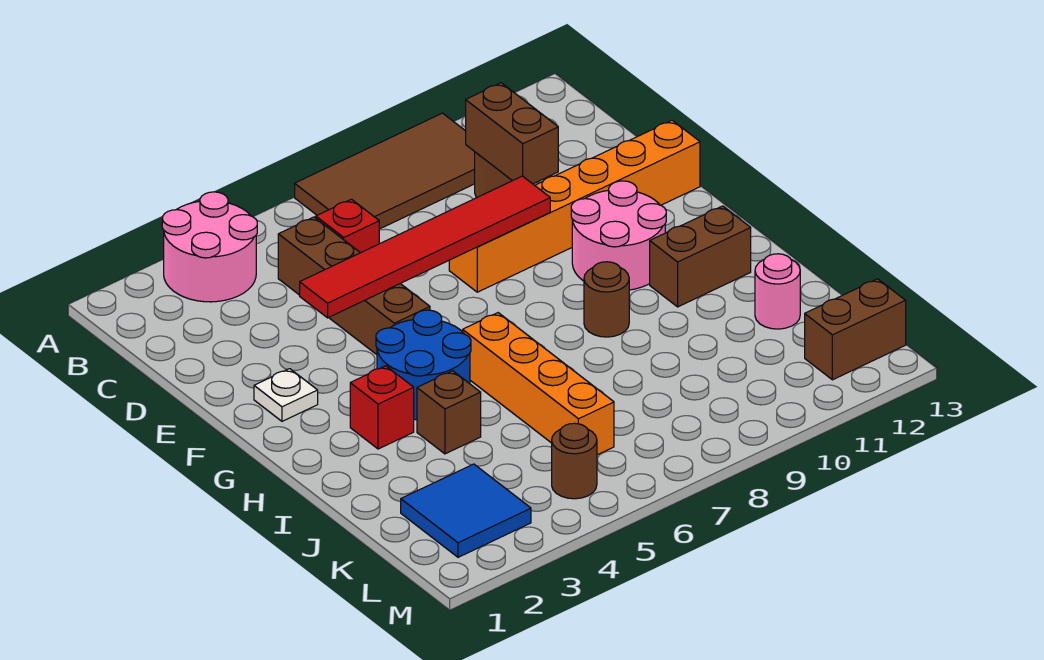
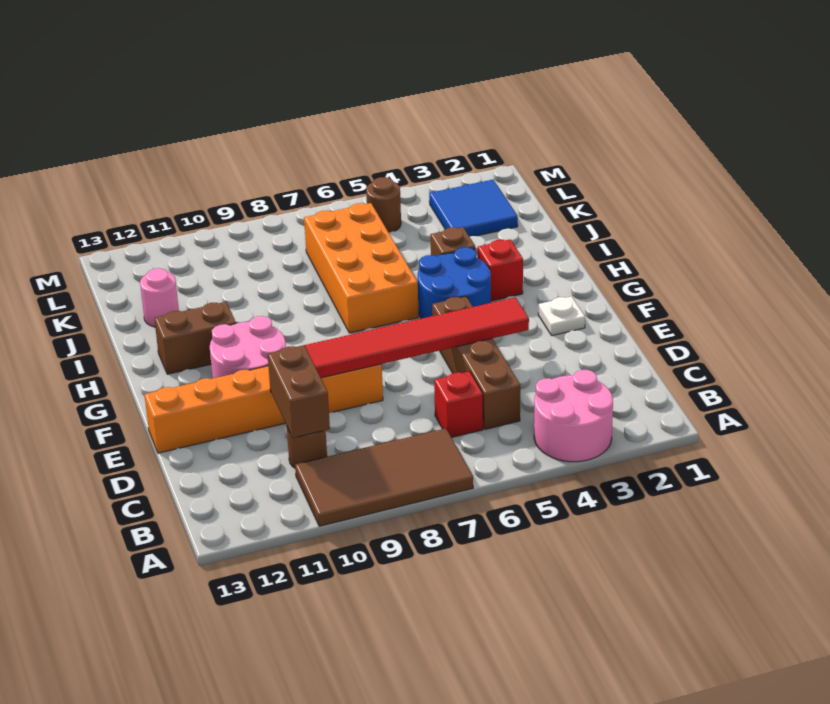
orange brick H6:K6 level 1 -> orange brick H6:K7 level 1
brown round brick H9 level 1 -> none
brown brick L12:L13 level 1 -> none

